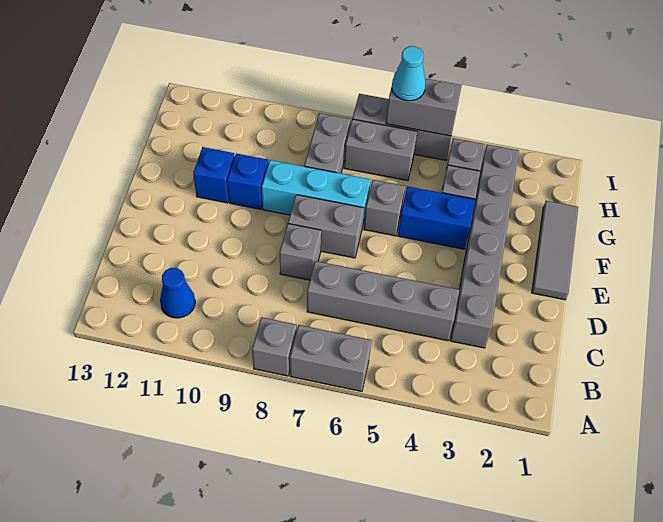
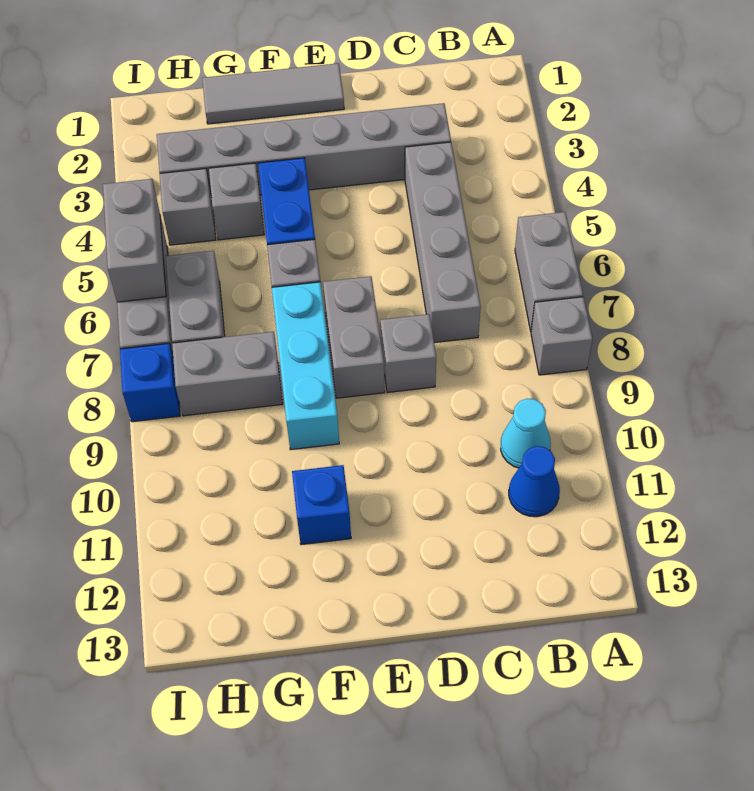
blue brick F10 level 1 -> blue brick I8 level 1
cyan cone I6 level 3 -> cyan cone B10 level 1

